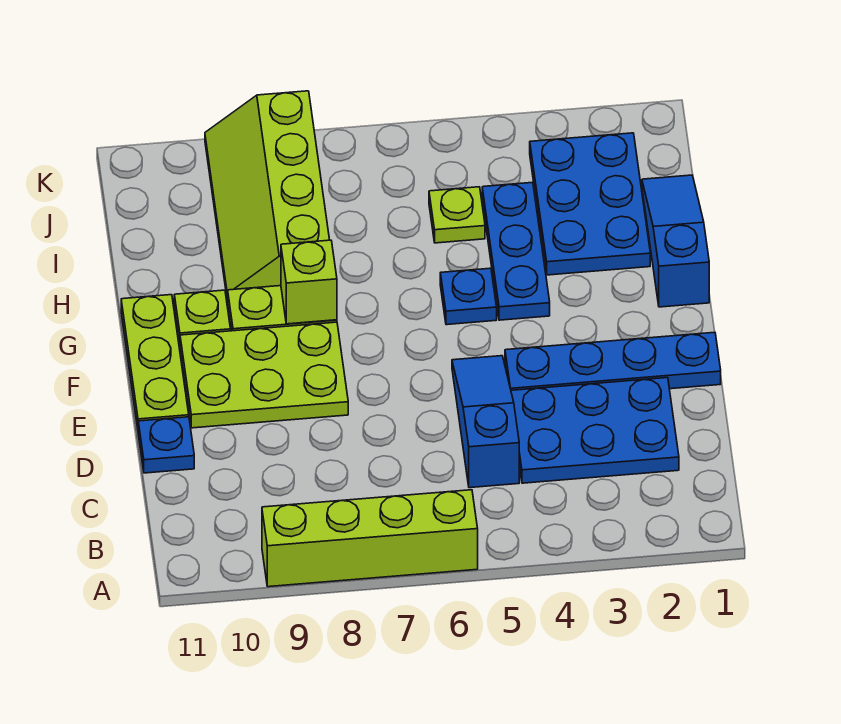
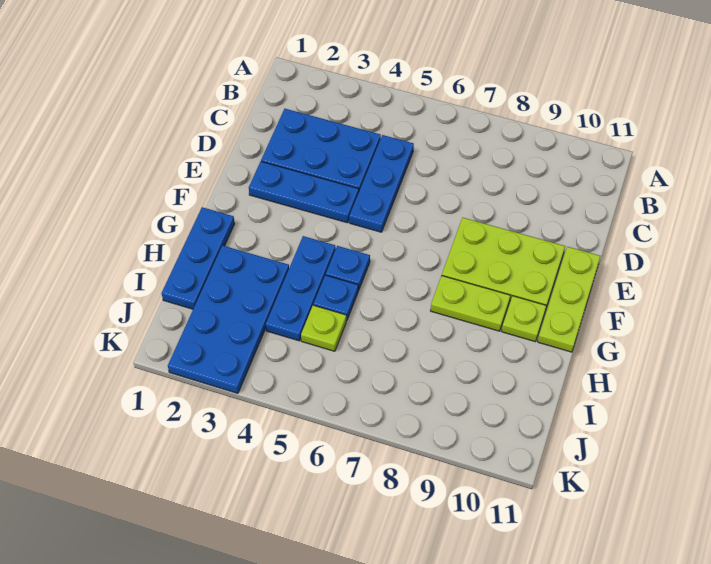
lime brick A6:A9 level 1 -> none
blue slope C5:E5 level 1 top C -> blue plate C5:E5 level 1
blue plate D11 level 1 -> blue plate H5 level 1
blue plate E1:E4 level 1 -> blue plate E2:E4 level 1
blue slope G1:I1 level 1 top G -> blue plate G1:I1 level 1
lime brick G8 level 2 -> none
blue plate H2:J3 level 1 -> blue plate H2:K3 level 1
lime slope H8:K9 level 1 top 8 -> none

